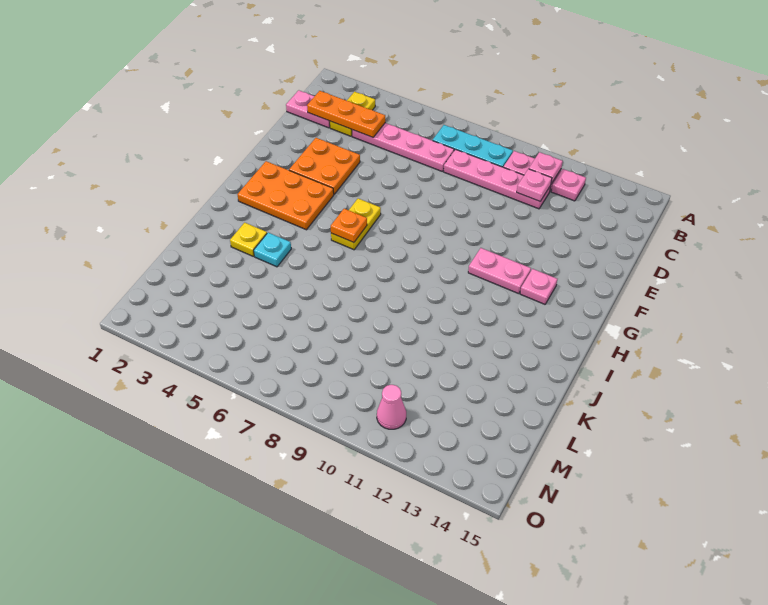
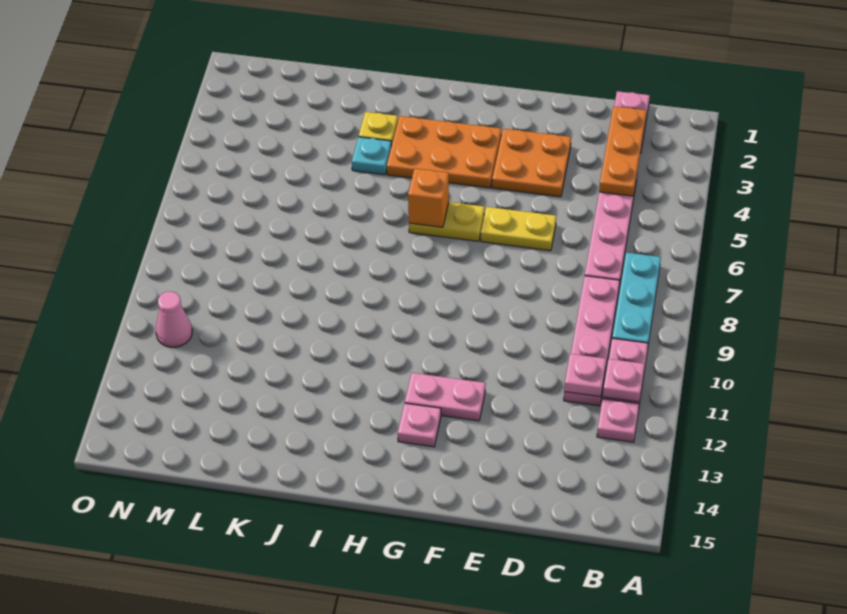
yellow plate B3:C3 level 1 -> yellow plate E6:F6 level 1
orange plate G2:H4 level 1 -> orange plate G3:I4 level 1
pink plate G11:G12 level 1 -> pink plate F12:G12 level 1
orange plate H6 level 2 -> orange brick H6 level 2

